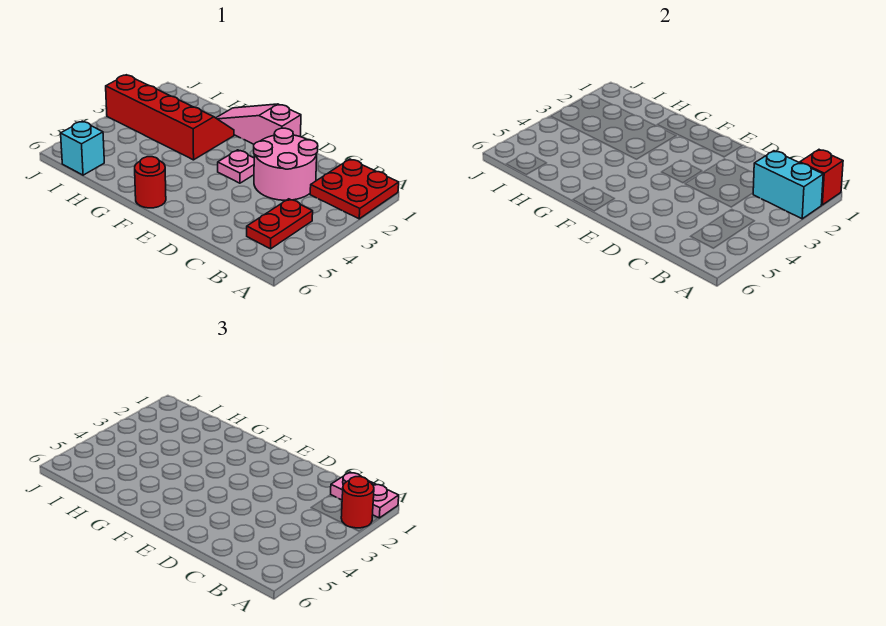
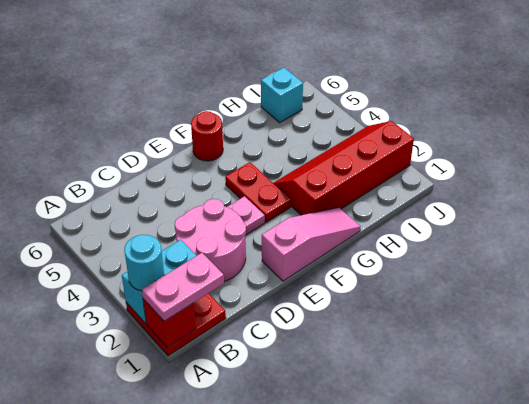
red round brick A2 level 3 -> cyan round brick A2 level 3
red plate B4:B5 level 1 -> red plate F3:F4 level 1
red slope G2:J3 level 1 top 3 -> red slope G2:J3 level 1 top 2

